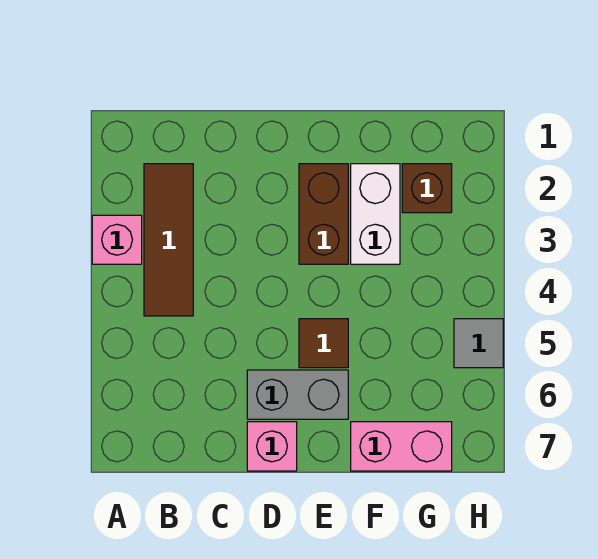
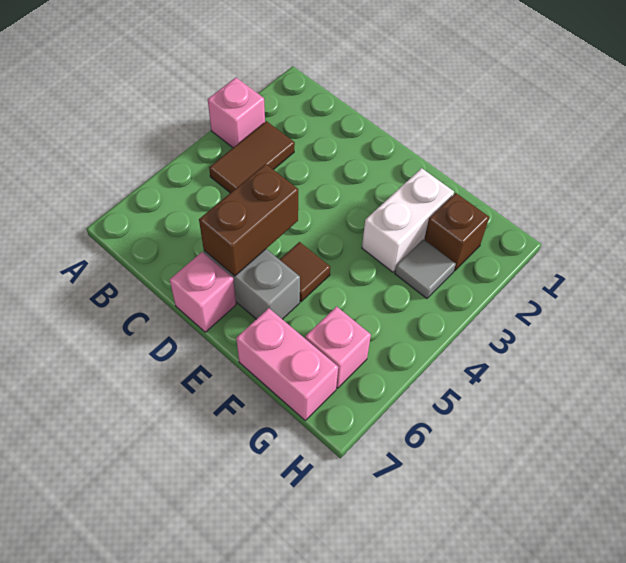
brown tile B2:B4 level 1 -> brown tile B3:B4 level 1
brown brick E2:E3 level 1 -> brown brick D5:D6 level 2
none -> pink brick G6 level 1
grey tile H5 level 1 -> grey tile G3 level 1

